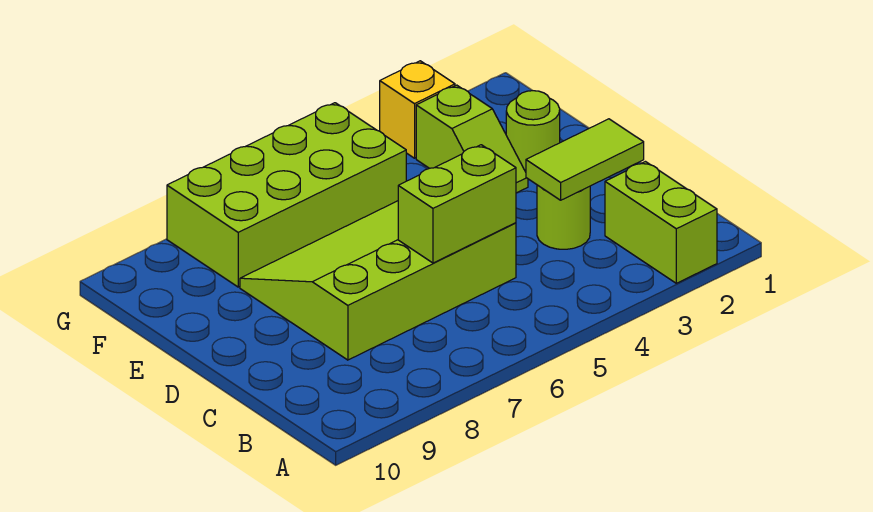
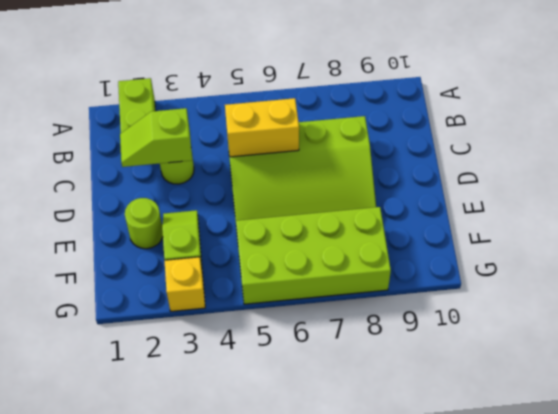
lime tile C2:C3 level 2 -> lime slope C2:C3 level 2 top 3
lime brick C5:C6 level 2 -> yellow brick C5:C6 level 2

